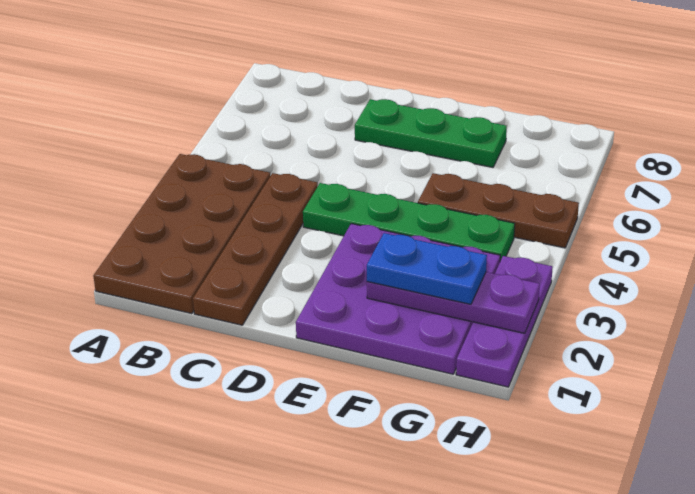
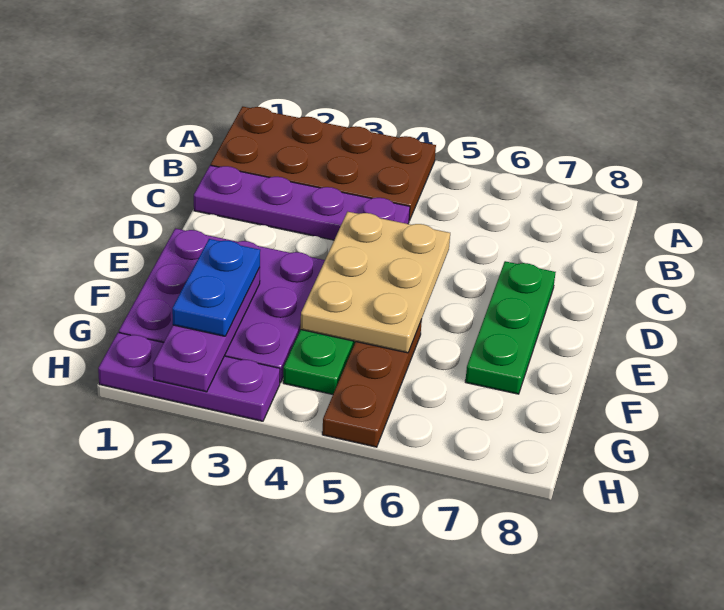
brown plate C1:C4 level 1 -> purple plate C1:C4 level 1
none -> tan plate D4:F5 level 2

